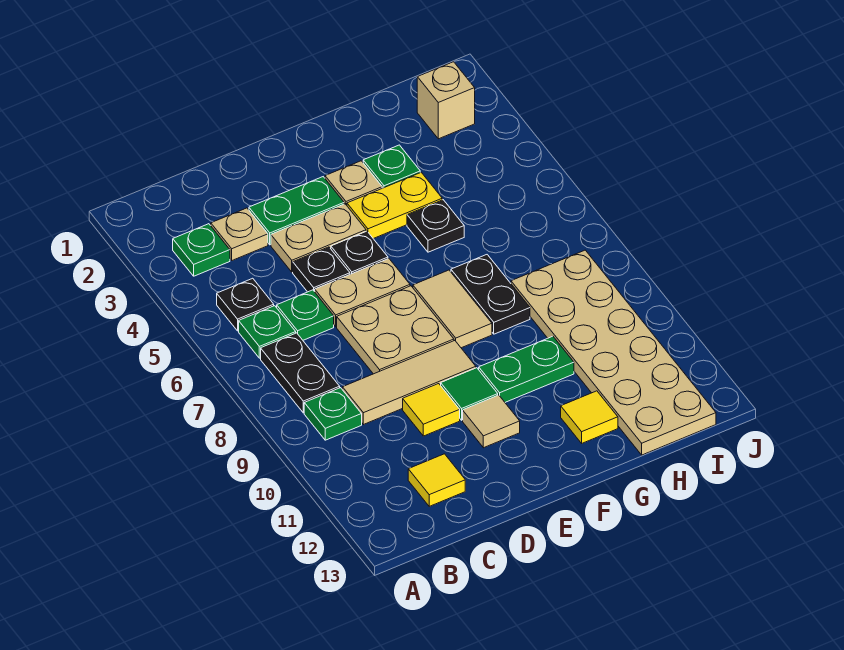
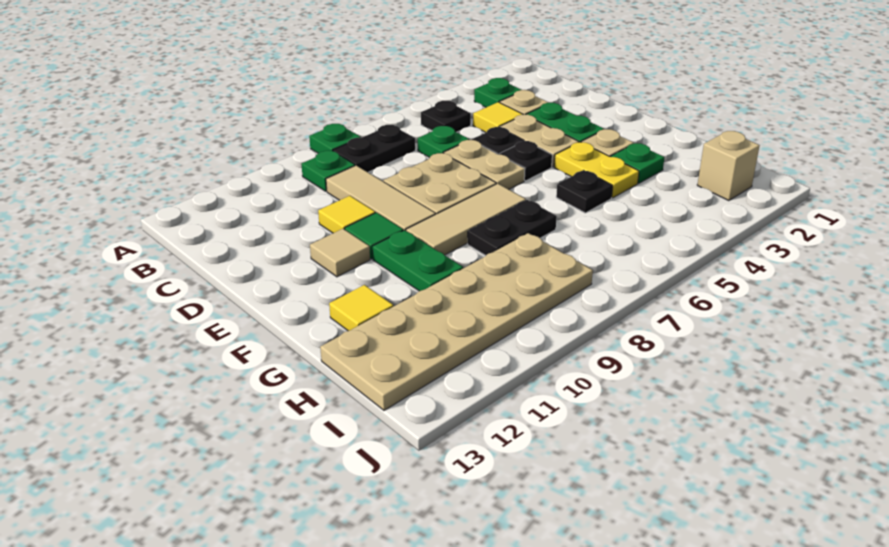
green plate B6 level 1 -> green plate A8 level 1
yellow tile C12 level 1 -> yellow tile C4 level 1
tan tile F7:F8 level 1 -> tan tile F7:F9 level 1

